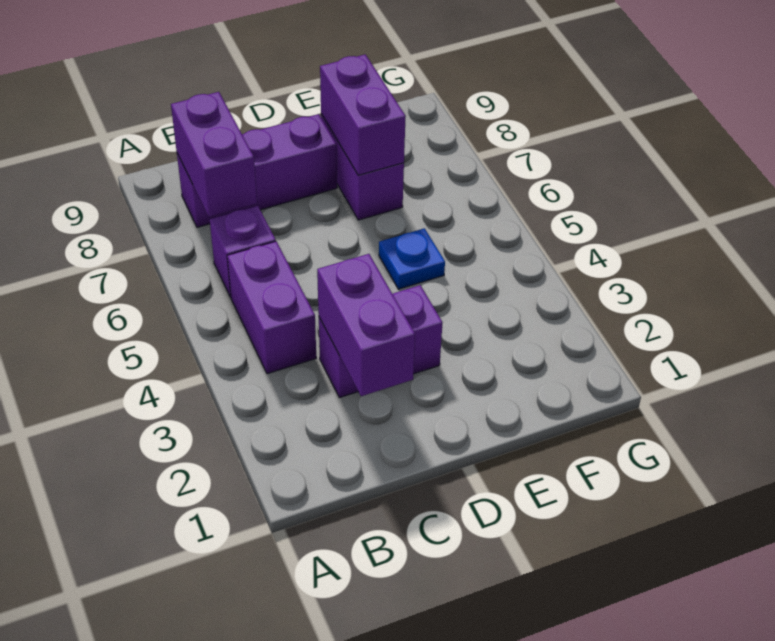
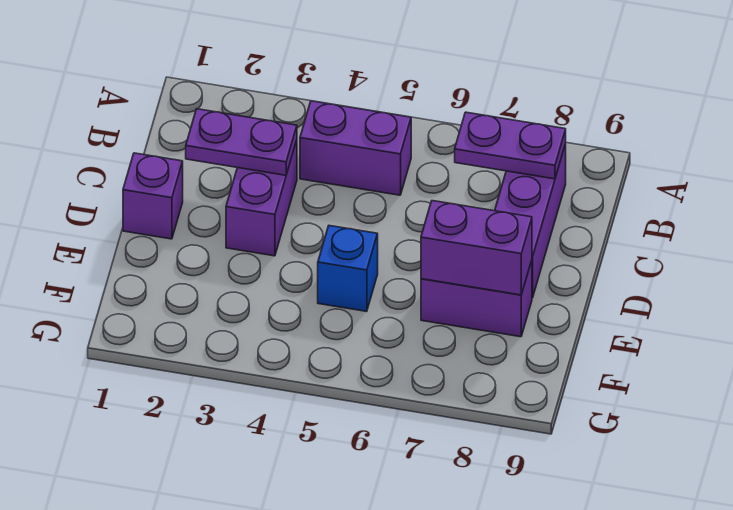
purple brick B6 level 1 -> purple brick D1 level 1
purple brick B7:B8 level 2 -> purple plate B7:B8 level 2
purple brick C2:C3 level 2 -> purple plate C2:C3 level 2
blue plate E5 level 1 -> blue brick E5 level 1

